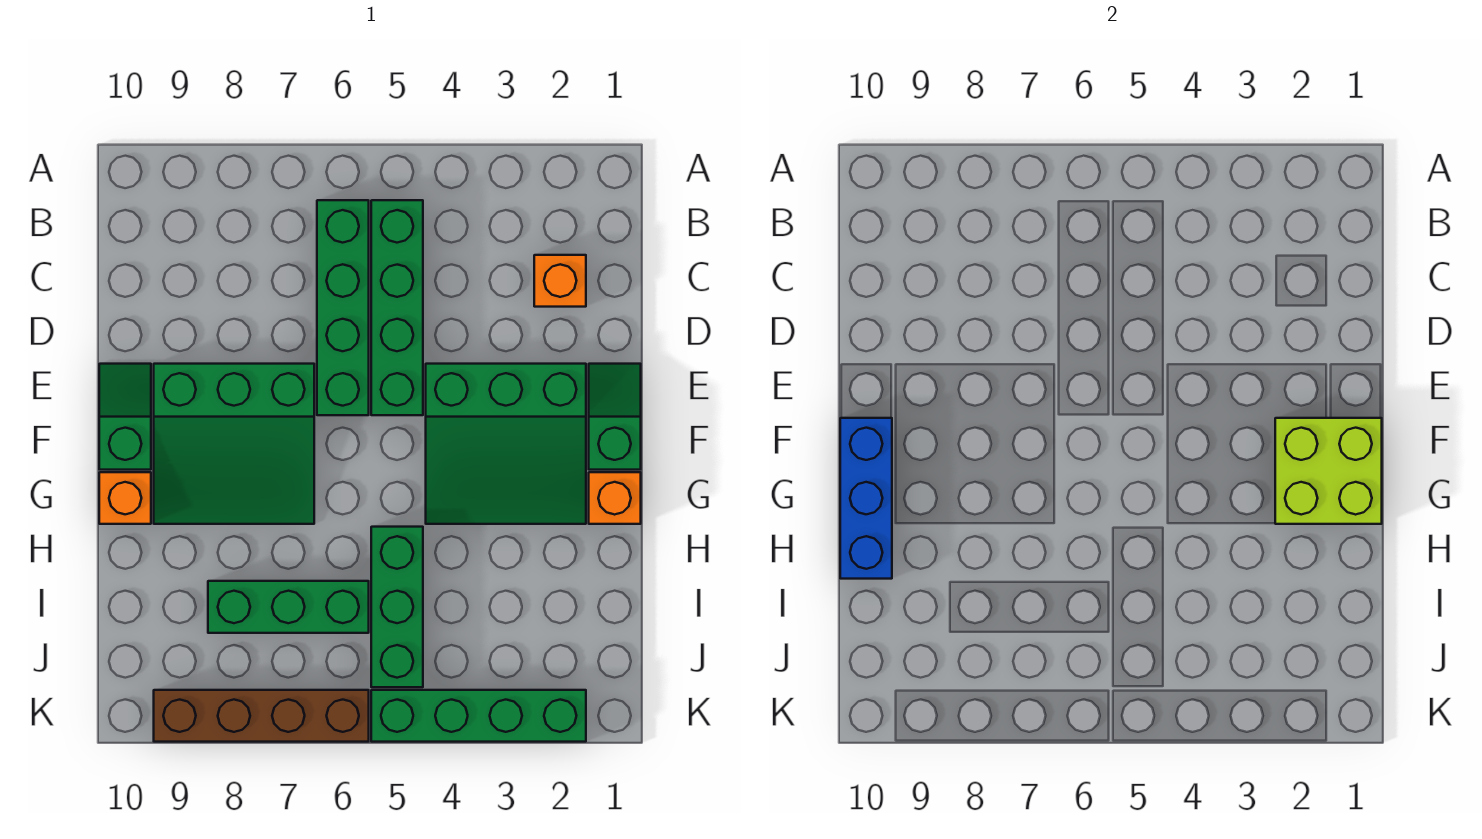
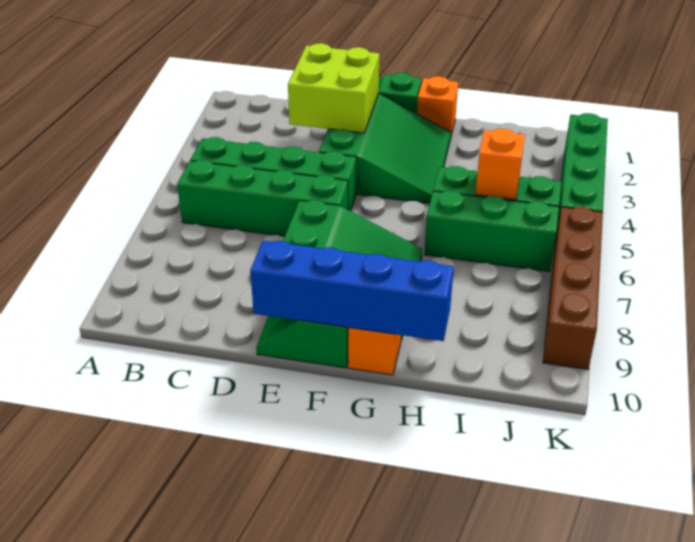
orange brick C2 level 1 -> orange brick I5 level 2
lime brick F1:G2 level 2 -> lime brick D2:E3 level 2
blue brick F10:H10 level 2 -> blue brick E10:H10 level 2
green brick I6:I8 level 1 -> green brick H6:J6 level 1

